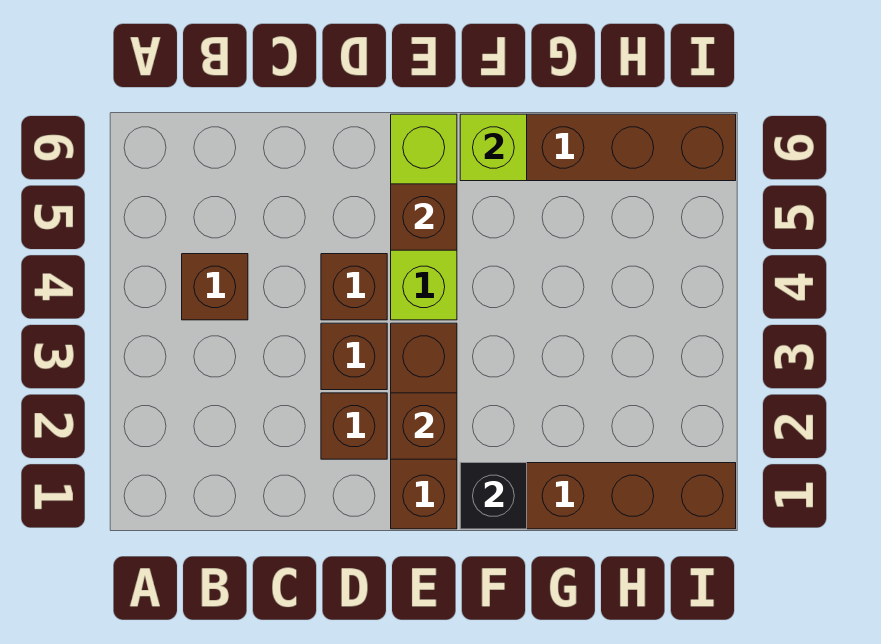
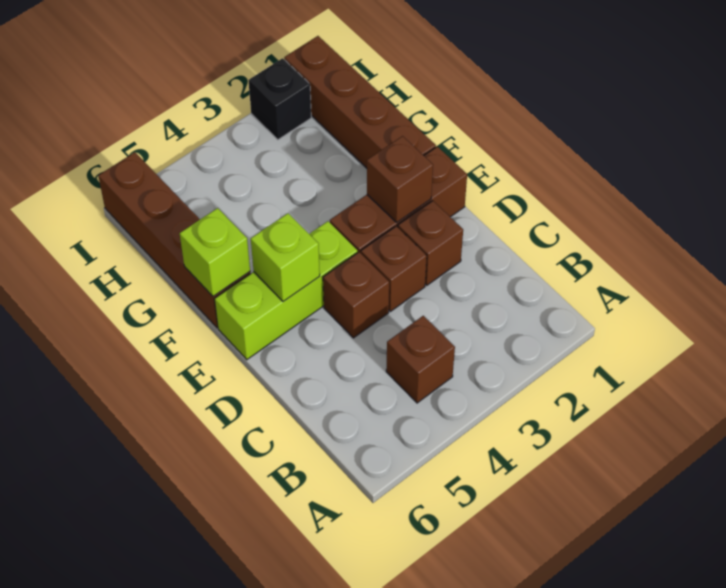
brown brick E5 level 2 -> lime brick E5 level 2
black brick F1 level 2 -> black brick I2 level 1

